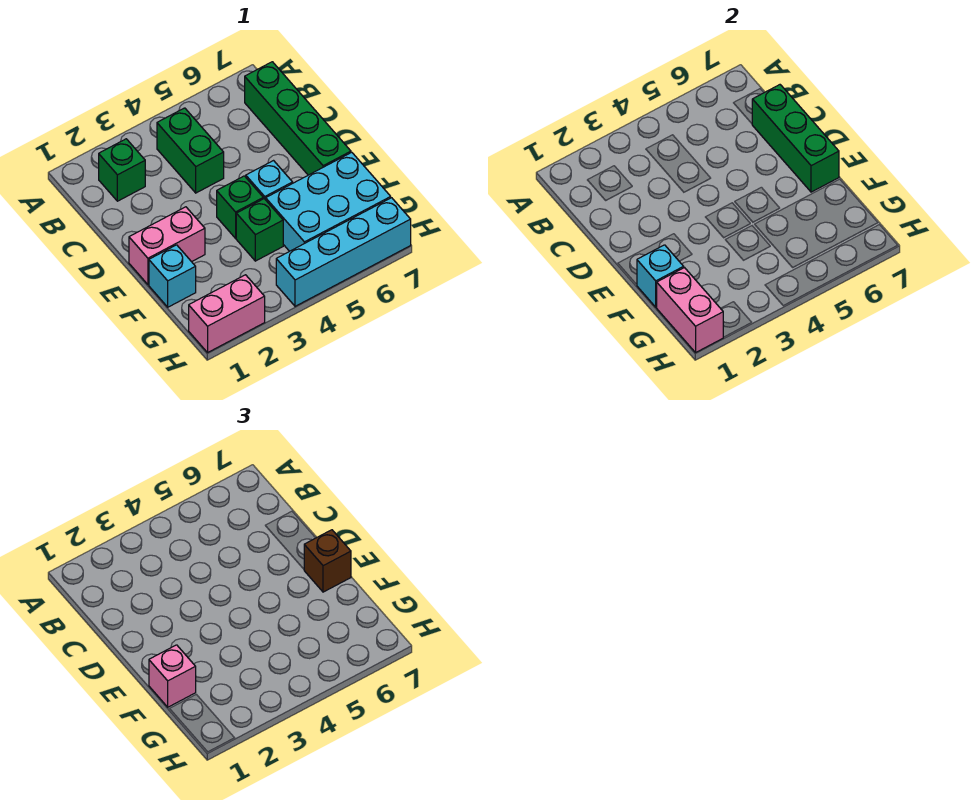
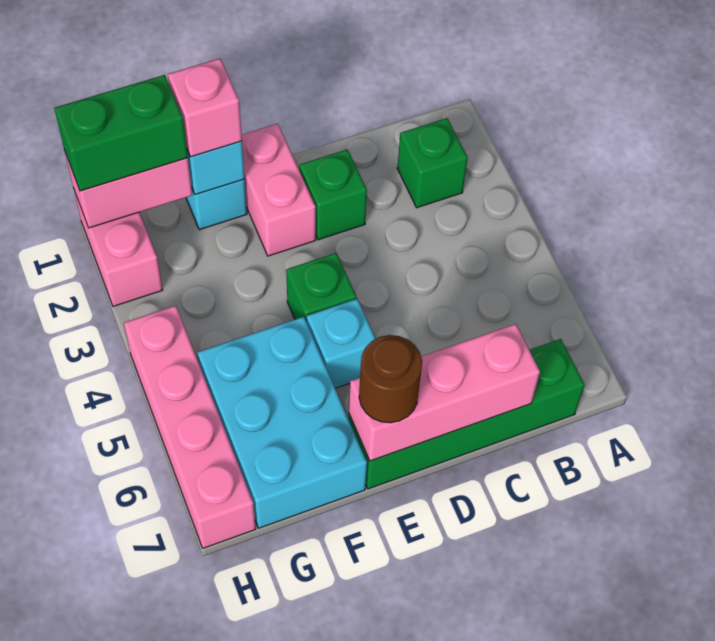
green brick B4:C4 level 1 -> green brick G1:H1 level 3
green brick C7:E7 level 2 -> pink brick C7:E7 level 2
brown brick E7 level 3 -> brown round brick E7 level 3
green brick F4 level 1 -> green brick D2 level 1
cyan brick H4:H7 level 1 -> pink brick H4:H7 level 1

